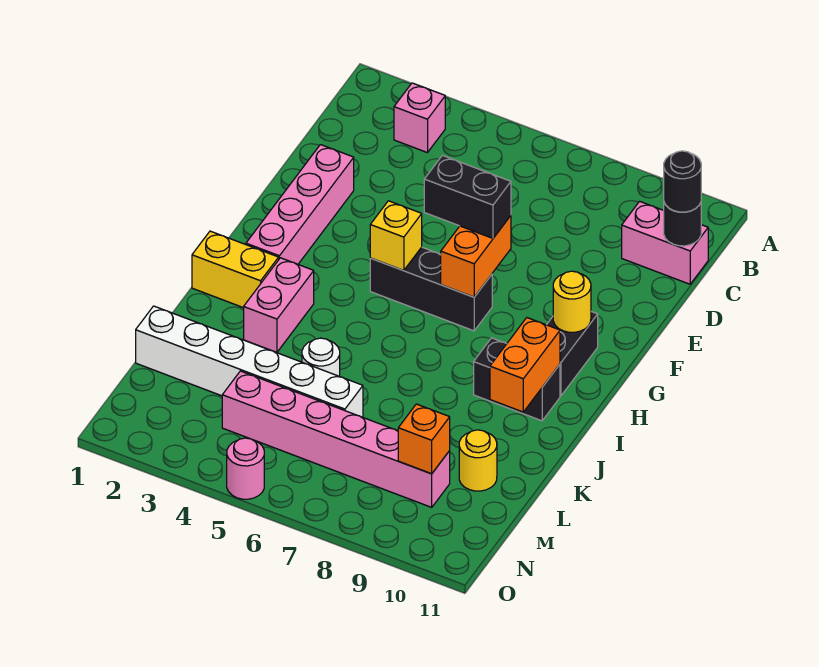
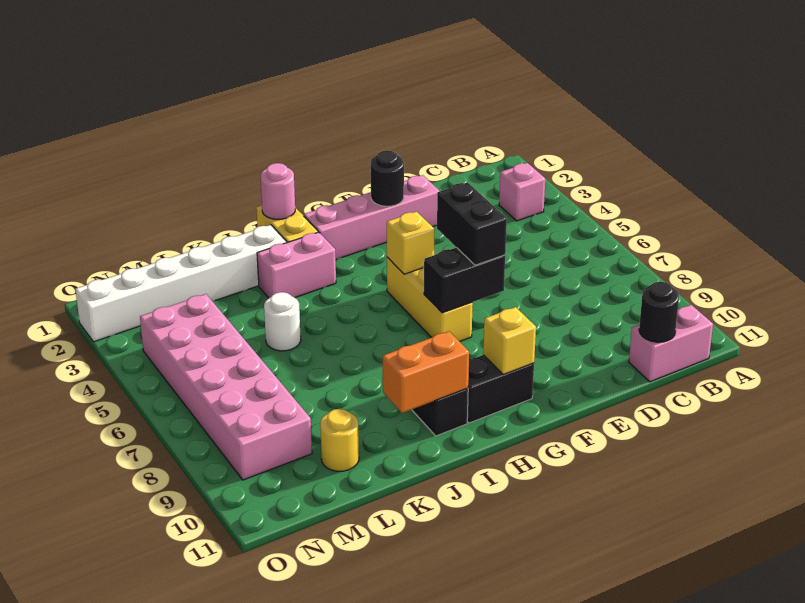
pink brick C10:C11 level 1 -> pink brick B11:C11 level 1
black round brick C11 level 3 -> black round brick F2 level 2
orange brick F7:G7 level 2 -> black brick F7:G7 level 2
black brick G5:G7 level 1 -> yellow brick G5:G7 level 1
yellow round brick G10 level 2 -> yellow brick G10 level 2
white brick L1:L6 level 1 -> white brick J2:O2 level 1
pink brick M4:M9 level 1 -> pink brick M4:N9 level 1
orange brick M9 level 2 -> none
pink round brick O5 level 1 -> pink round brick I1 level 2

